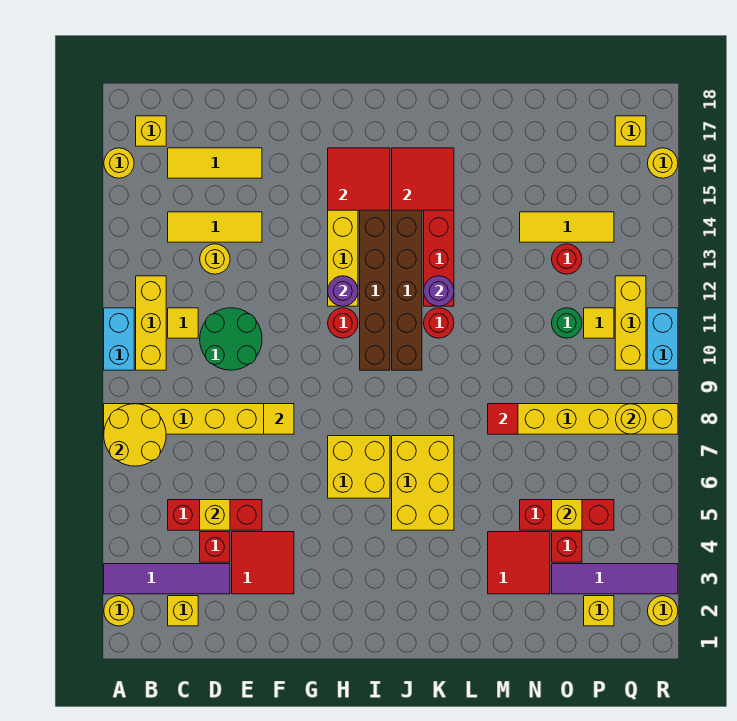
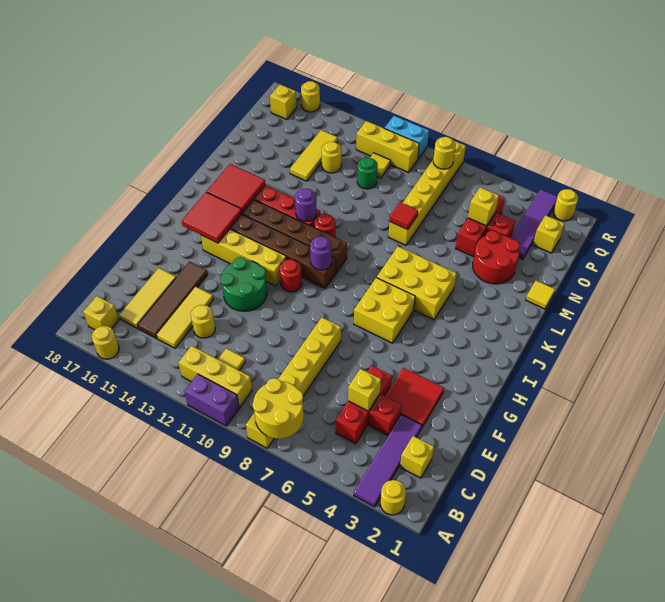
cyan brick A10:A11 level 1 -> purple brick A10:A11 level 1
none -> brown tile C15:F15 level 1
green round brick D10:E11 level 1 -> green round brick F12:G13 level 1
yellow tile F8 level 2 -> yellow tile M1 level 1
purple round brick H12 level 2 -> purple round brick I10 level 2
red tile M3:N4 level 1 -> red round brick M3:N4 level 1
red round brick O13 level 1 -> yellow round brick O13 level 1

